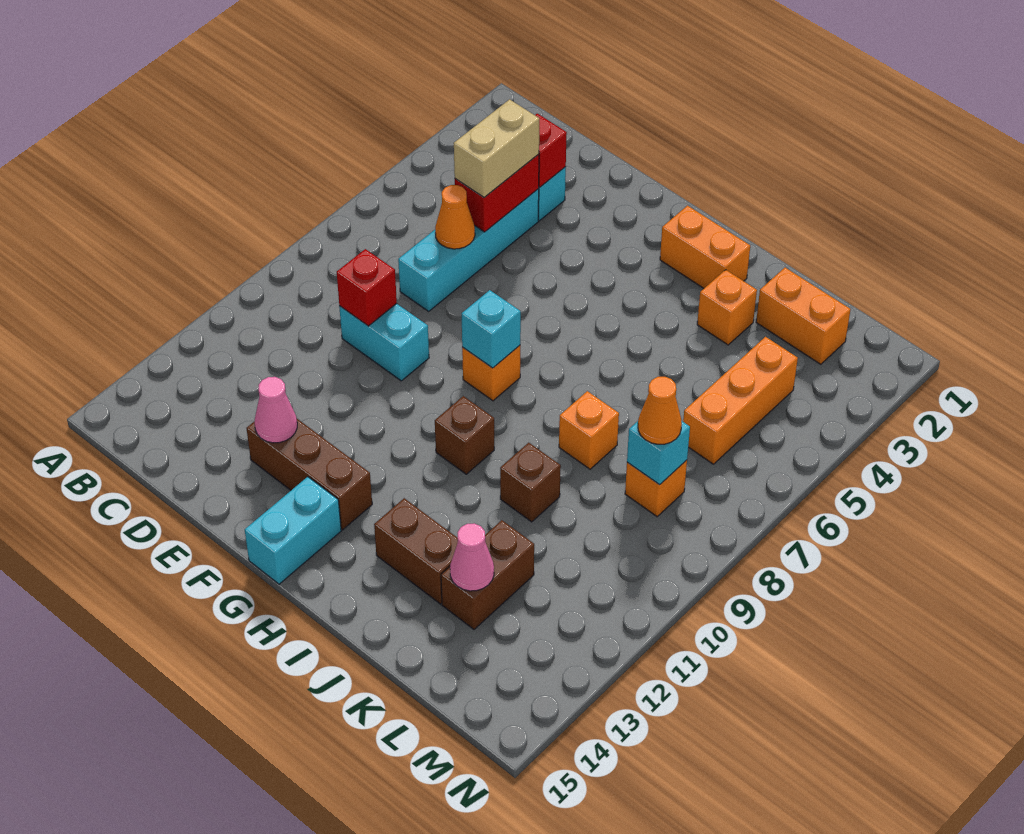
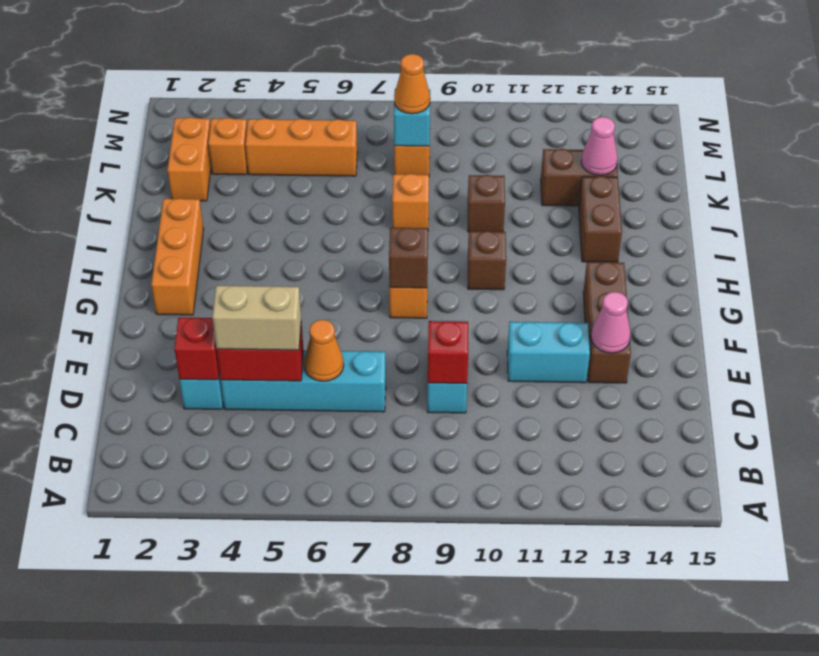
cyan brick G8 level 2 -> brown brick G8 level 2
cyan brick G14:G15 level 1 -> cyan brick E11:E12 level 1
orange brick H2:I2 level 1 -> orange brick G2:I2 level 1
orange brick J3 level 1 -> orange brick L3 level 1

